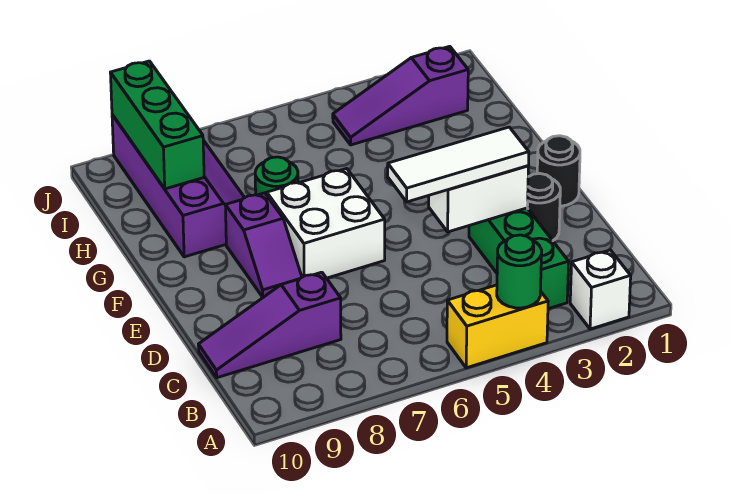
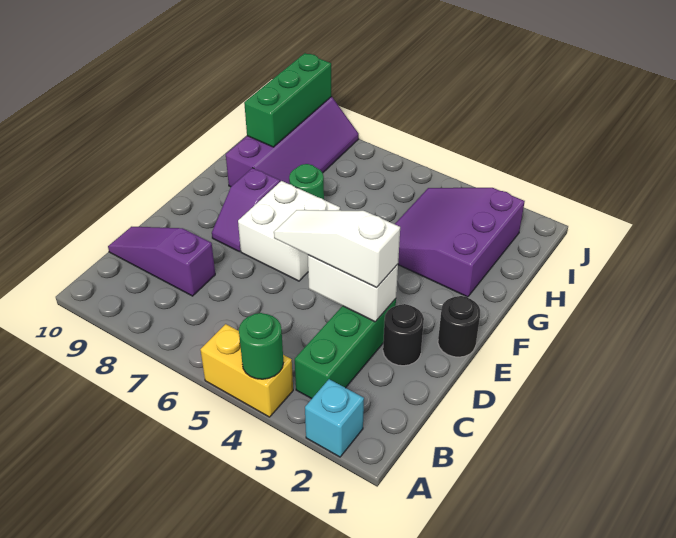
white brick A2 level 1 -> cyan brick A2 level 1
white tile D3:D5 level 3 -> white slope D3:D5 level 3 top 3
purple slope I2:I4 level 1 top 2 -> purple slope G2:I4 level 1 top 2

